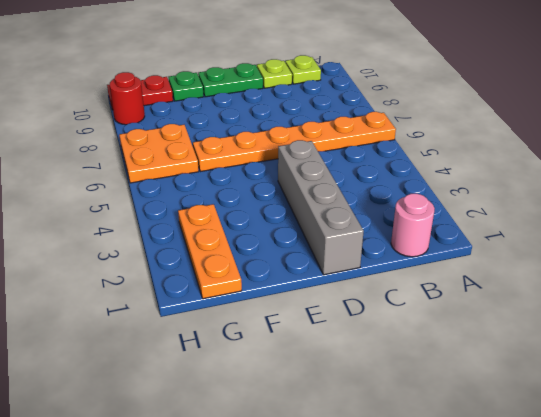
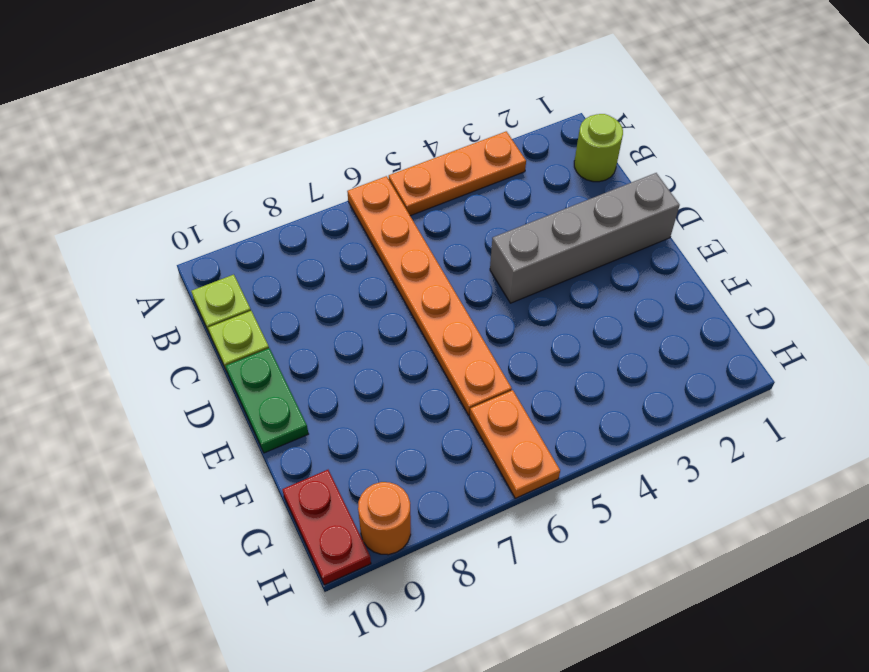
pink round brick B1 level 1 -> lime round brick B1 level 1
green plate F10 level 1 -> none
orange plate G1:G3 level 1 -> orange plate A3:A5 level 1
orange plate G6:H7 level 1 -> orange plate G6:H6 level 1
red round brick H9 level 1 -> orange round brick H9 level 1

